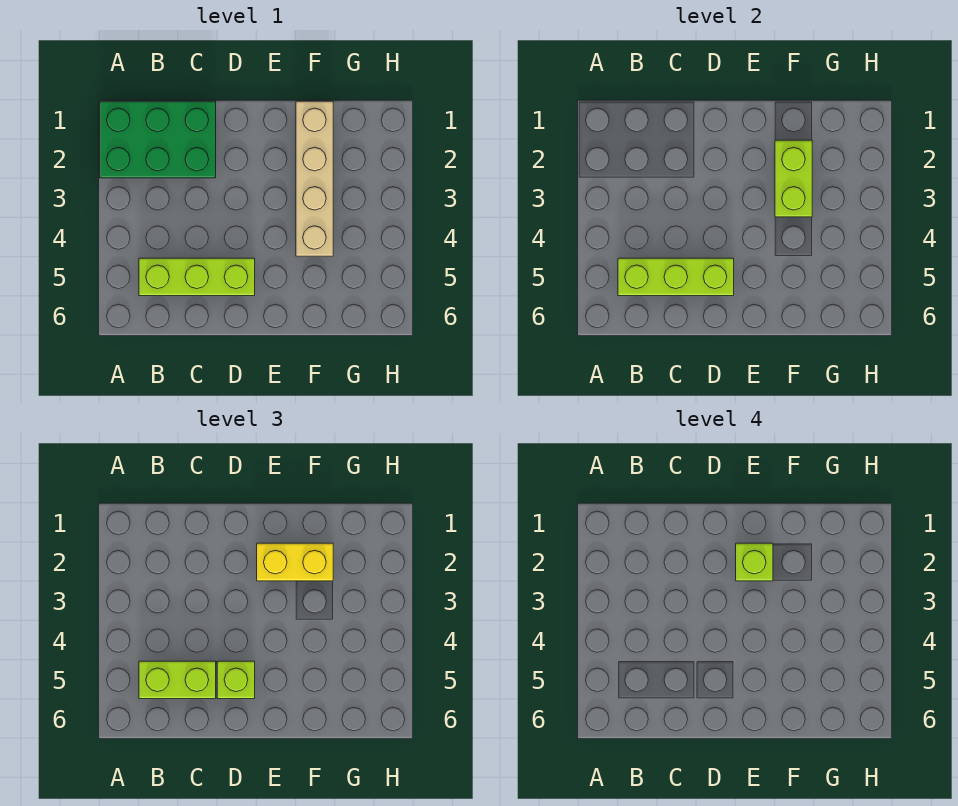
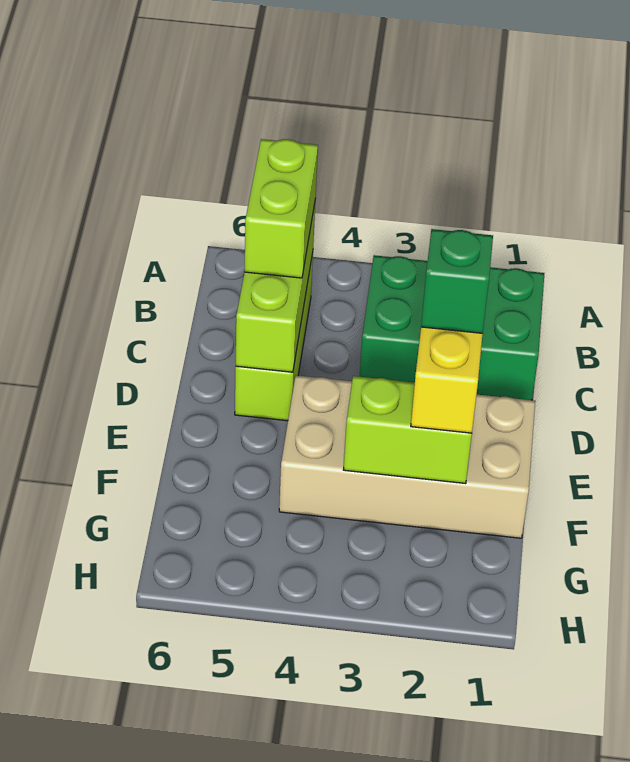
green brick A1:C2 level 1 -> green brick B1:C3 level 1
lime brick D5 level 3 -> none
lime brick E2 level 4 -> green brick E2 level 4
tan brick F1:F4 level 1 -> tan brick E1:F4 level 1

